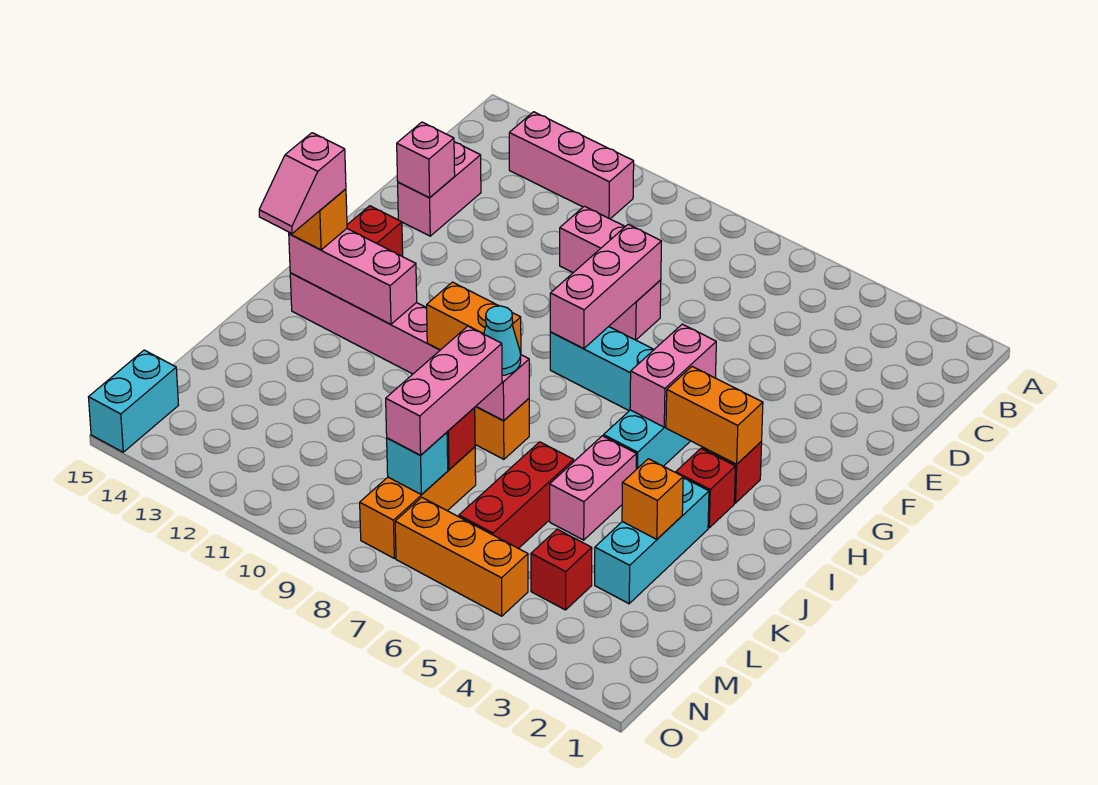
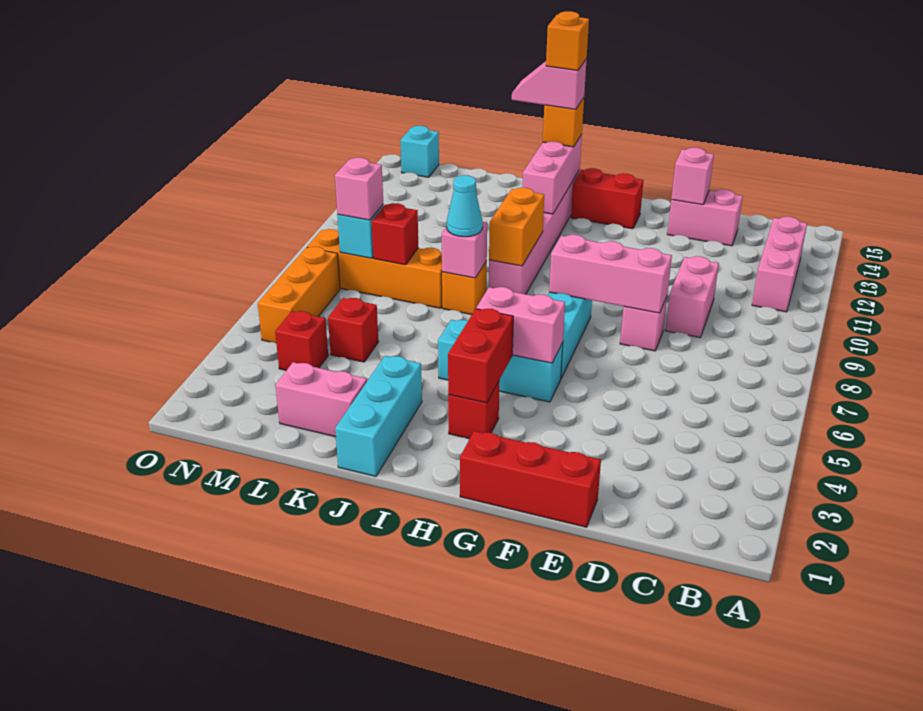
orange brick H3:H4 level 2 -> red brick H3:H4 level 2
red brick I3 level 1 -> red brick L5 level 1
cyan brick J3:L3 level 1 -> cyan brick J1:J3 level 1
pink brick J5:K5 level 1 -> pink brick K2:L2 level 1
orange brick K3 level 2 -> orange brick I14 level 5
red brick K6:M6 level 1 -> red brick E1:G1 level 1
pink brick K8:M8 level 3 -> pink brick M8 level 3
orange brick L8:N8 level 1 -> orange brick K8:N8 level 1
cyan brick N15:O15 level 1 -> cyan brick N15 level 1

